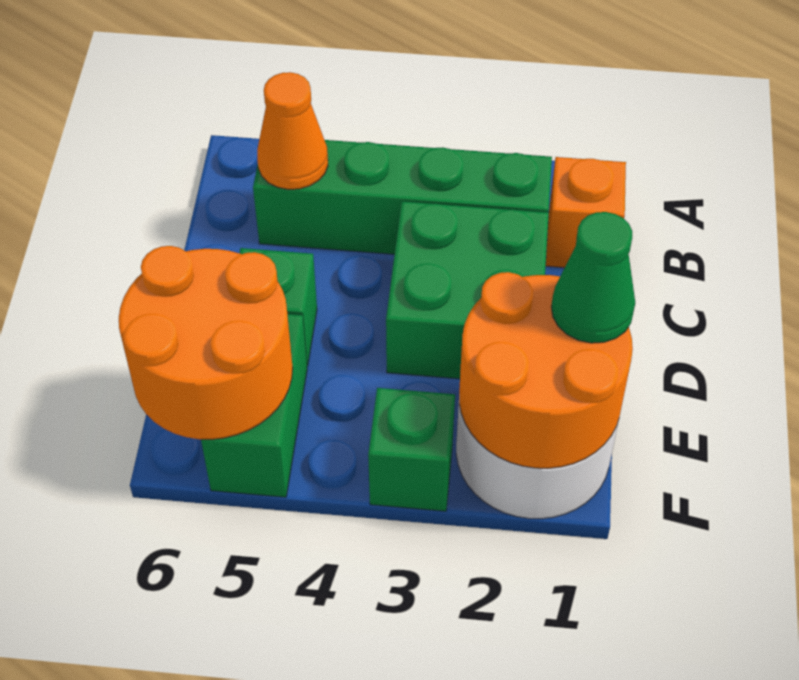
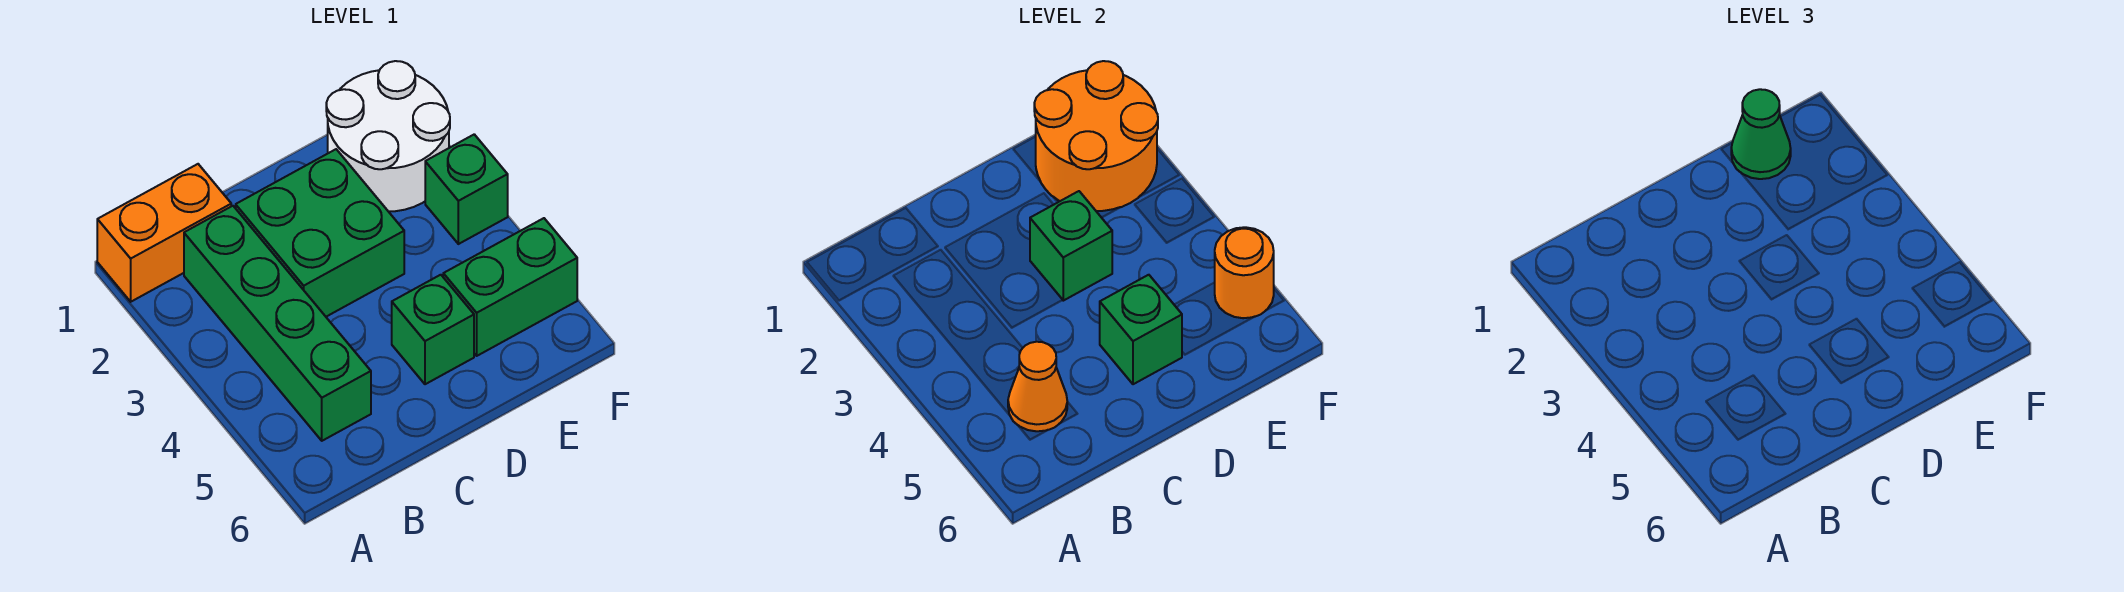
orange brick B1 level 1 -> orange brick A1:B1 level 1
none -> green brick D3 level 2
none -> green brick D5 level 2
orange round brick E5:F6 level 2 -> orange round brick F5 level 2

